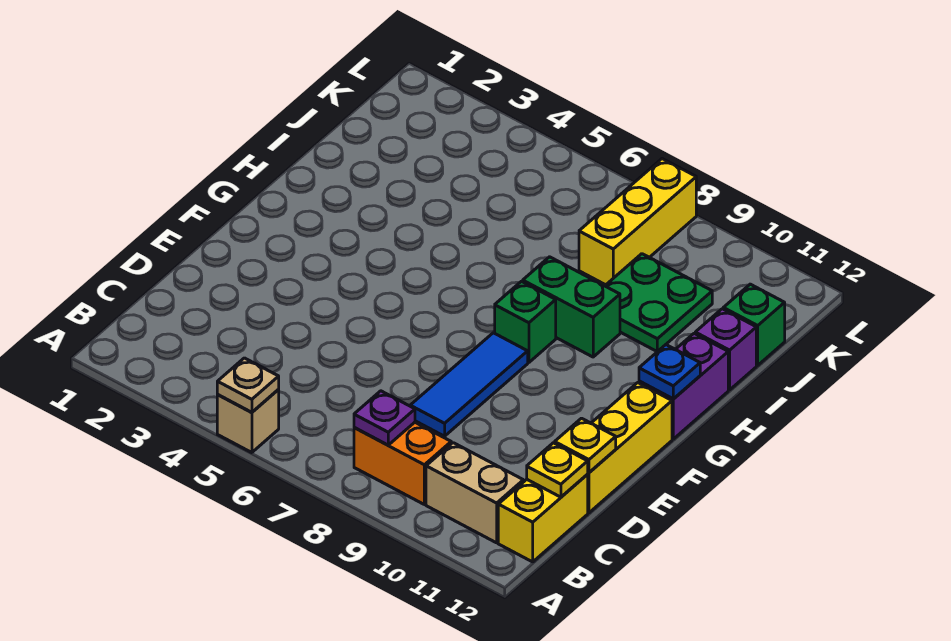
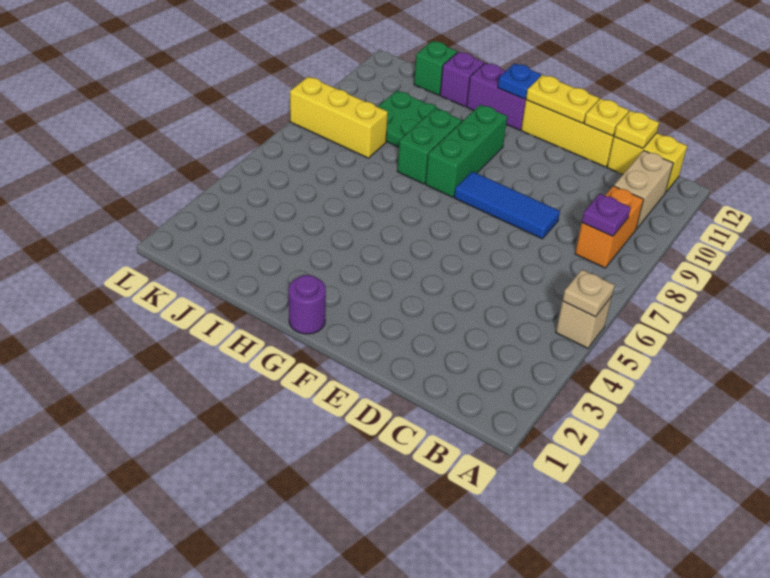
none -> yellow plate E12:F12 level 2
none -> purple round brick G1 level 1
green brick G8 level 1 -> green brick G8:G10 level 1

